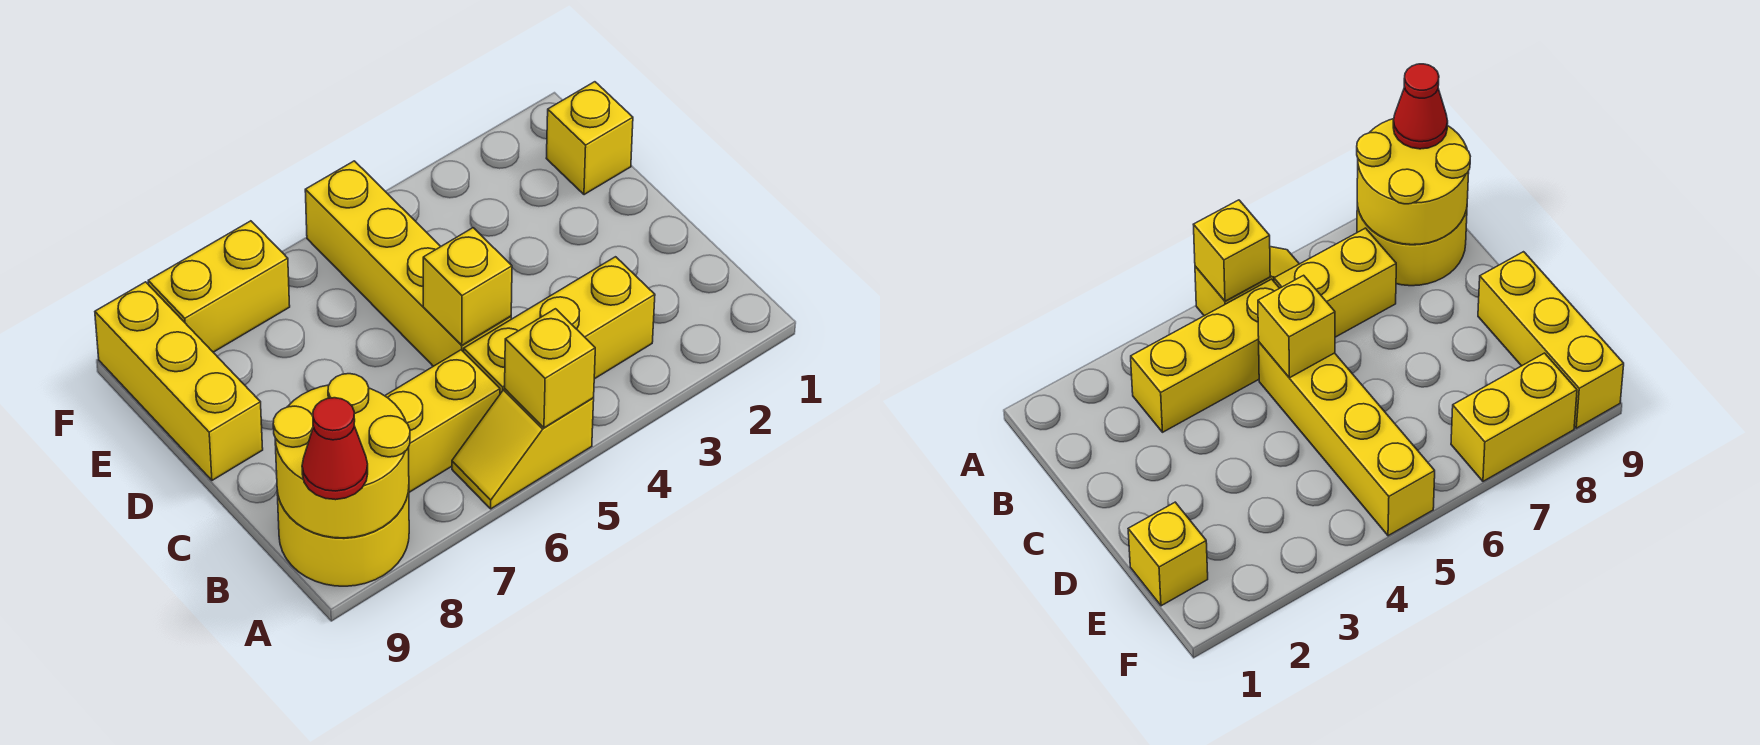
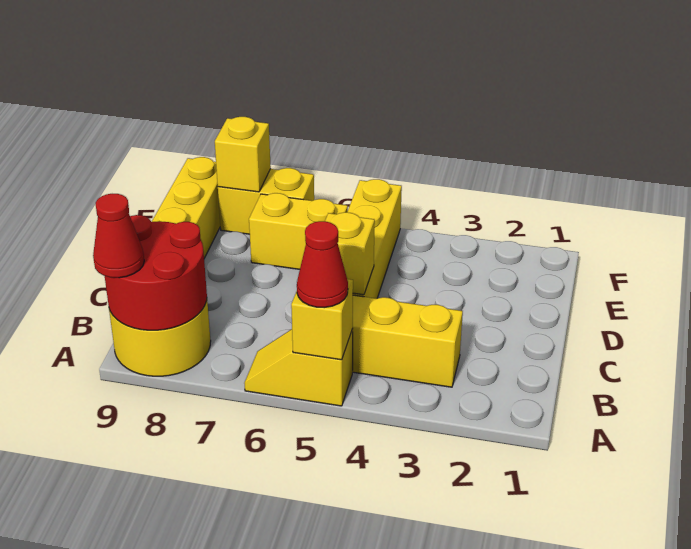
none -> red cone A5 level 3
yellow round brick A8:B9 level 2 -> red round brick A8:B9 level 2
yellow brick B6:B7 level 1 -> yellow brick E6:E7 level 1
yellow brick E1 level 1 -> yellow brick F8 level 2

